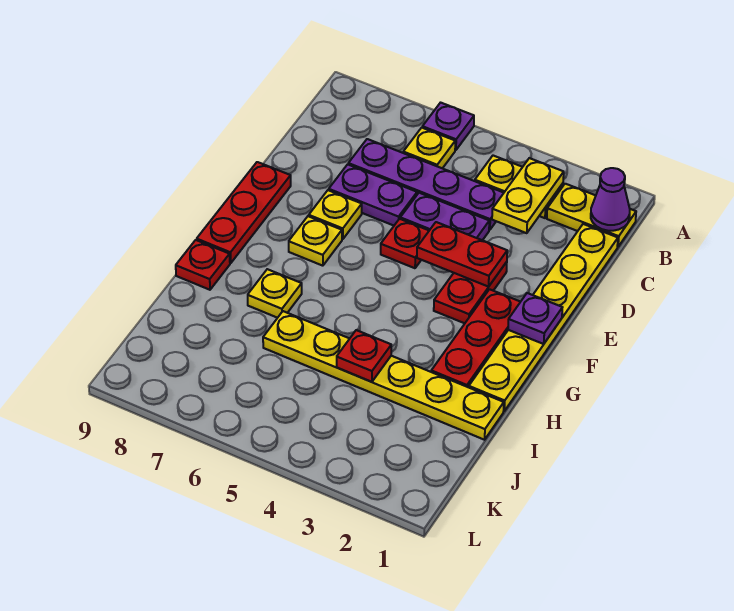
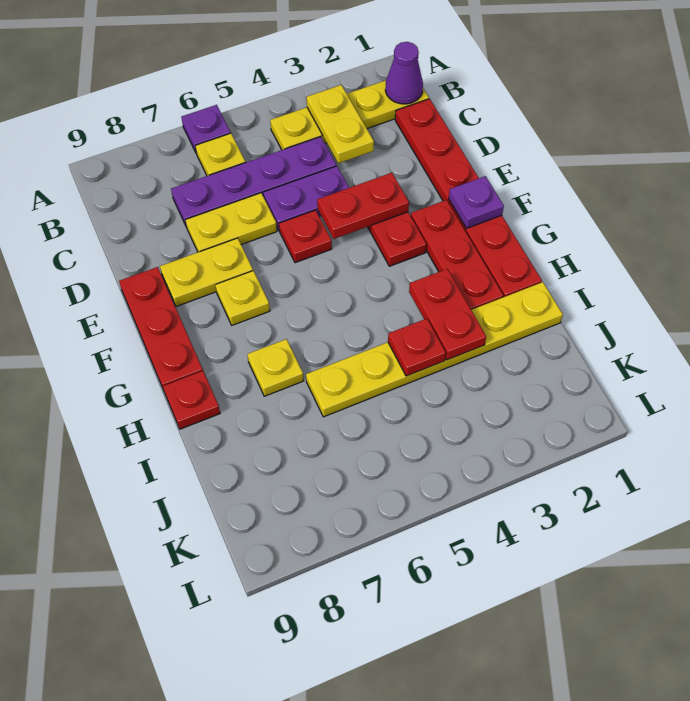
yellow plate C1:H1 level 1 -> red plate C1:H1 level 1
purple plate D6:D7 level 1 -> yellow plate D6:D7 level 1
yellow plate E7 level 1 -> yellow plate E7:E8 level 1
none -> red plate H3:I3 level 2

